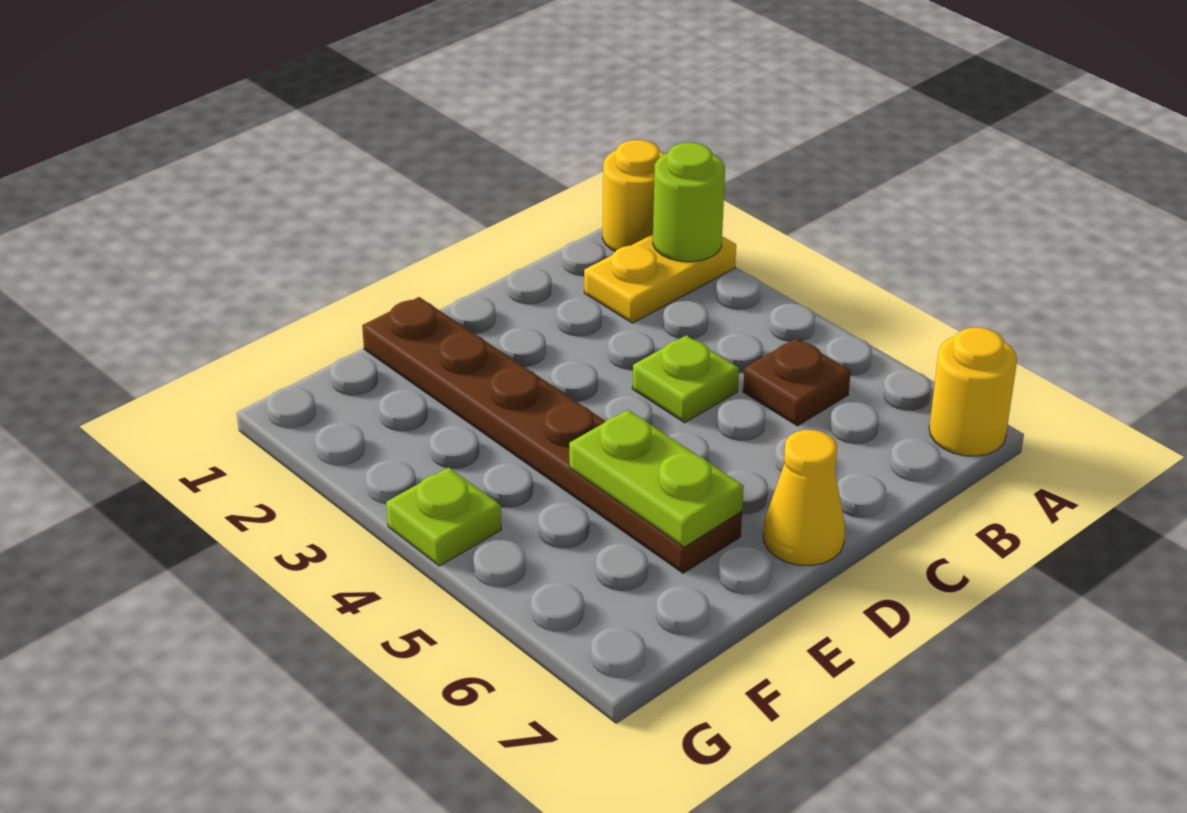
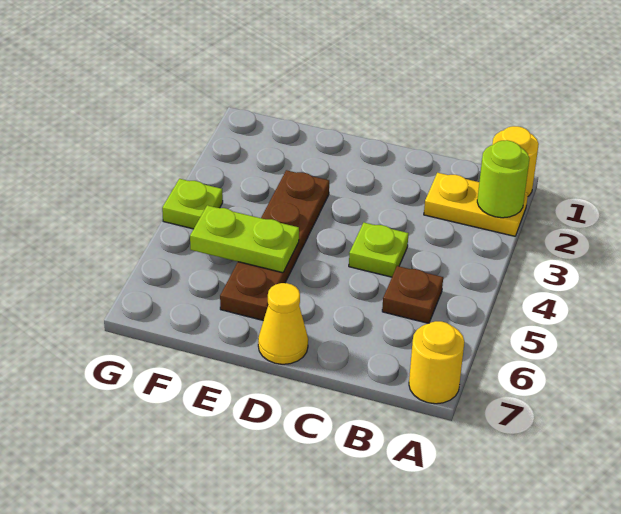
brown plate E1:E6 level 1 -> brown plate E3:E6 level 1
lime plate E5:E6 level 2 -> lime plate E5:F5 level 2

